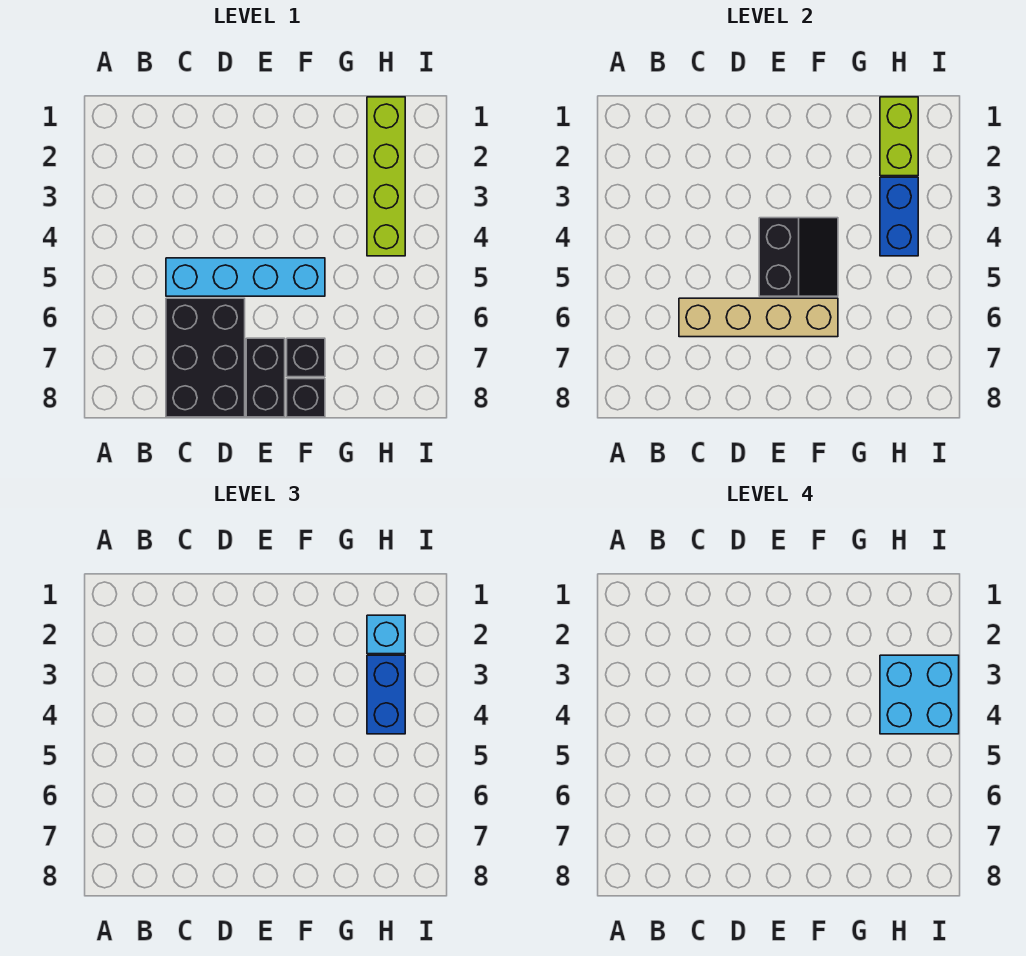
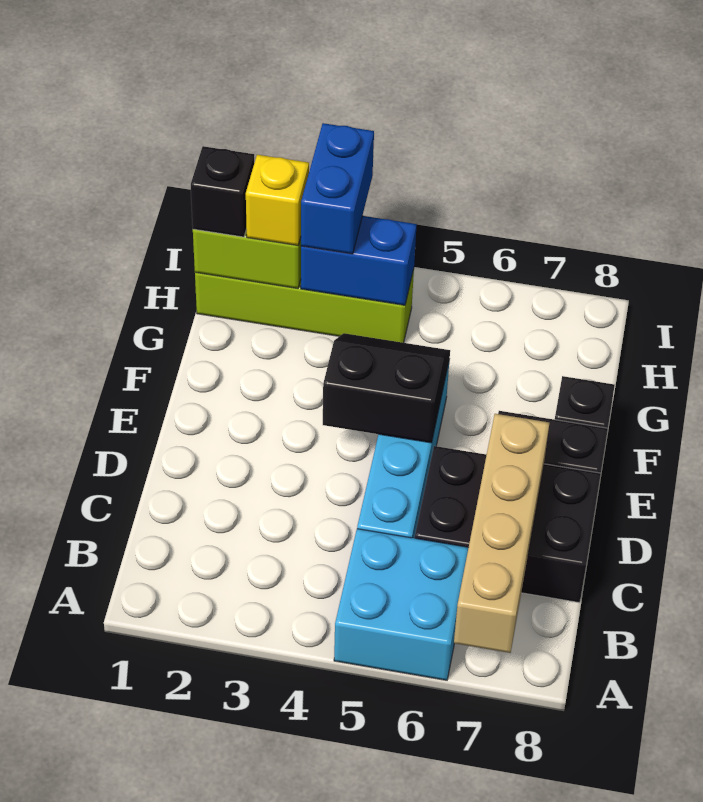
tan brick C6:F6 level 2 -> tan brick A7:D7 level 2
black brick F7 level 1 -> black brick H1 level 3
cyan brick H2 level 3 -> yellow brick H2 level 3
blue brick H3:H4 level 3 -> blue brick H3:I3 level 3
cyan brick H3:I4 level 4 -> cyan brick A5:B6 level 1

